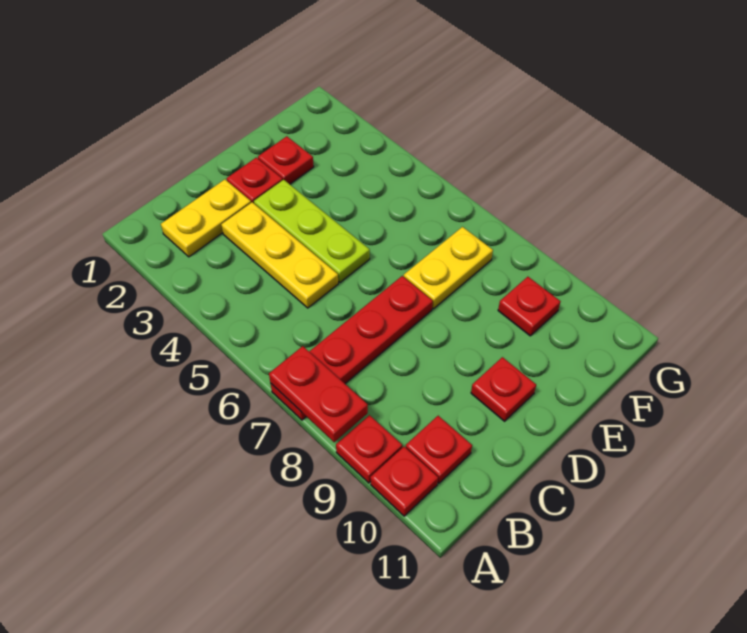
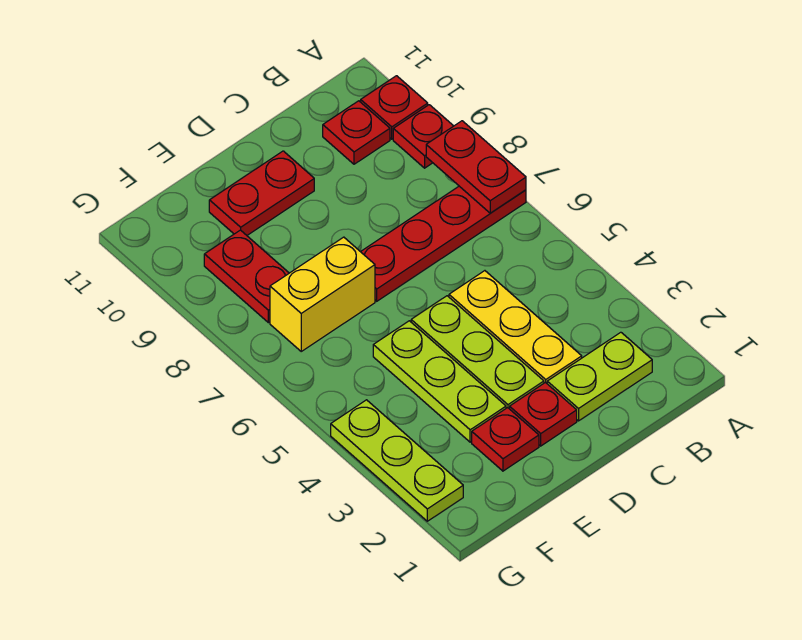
yellow plate B2:C2 level 1 -> lime plate B2:C2 level 1
red plate D10 level 1 -> red plate D10:E10 level 1
none -> lime plate E3:E5 level 1
yellow plate E7:F7 level 1 -> yellow brick E7:F7 level 1
red plate F9 level 1 -> red plate F8:F9 level 1
none -> lime plate G2:G4 level 1

